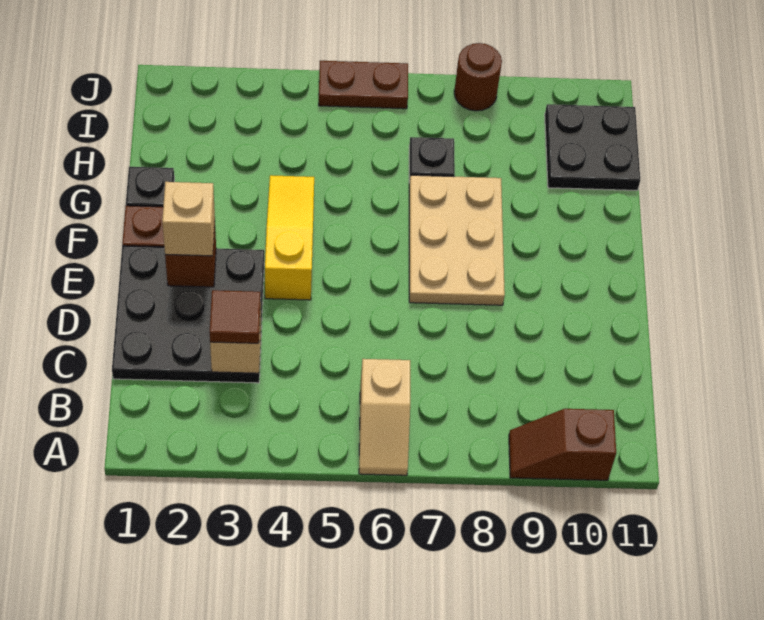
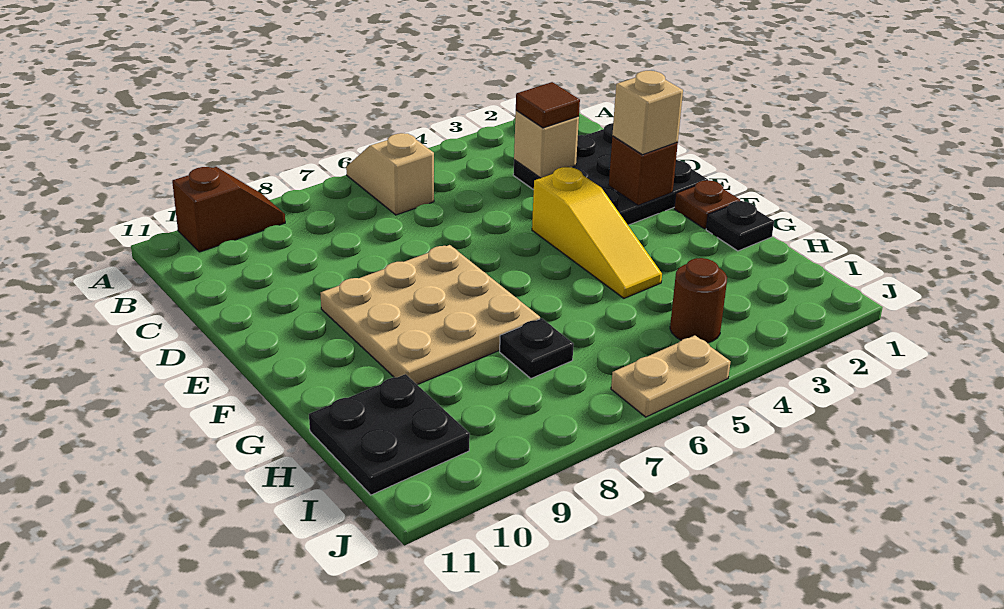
tan plate E7:G8 level 1 -> tan plate E7:G9 level 1
brown plate J5:J6 level 1 -> tan plate J5:J6 level 1
brown round brick J8 level 1 -> brown round brick I4 level 1

